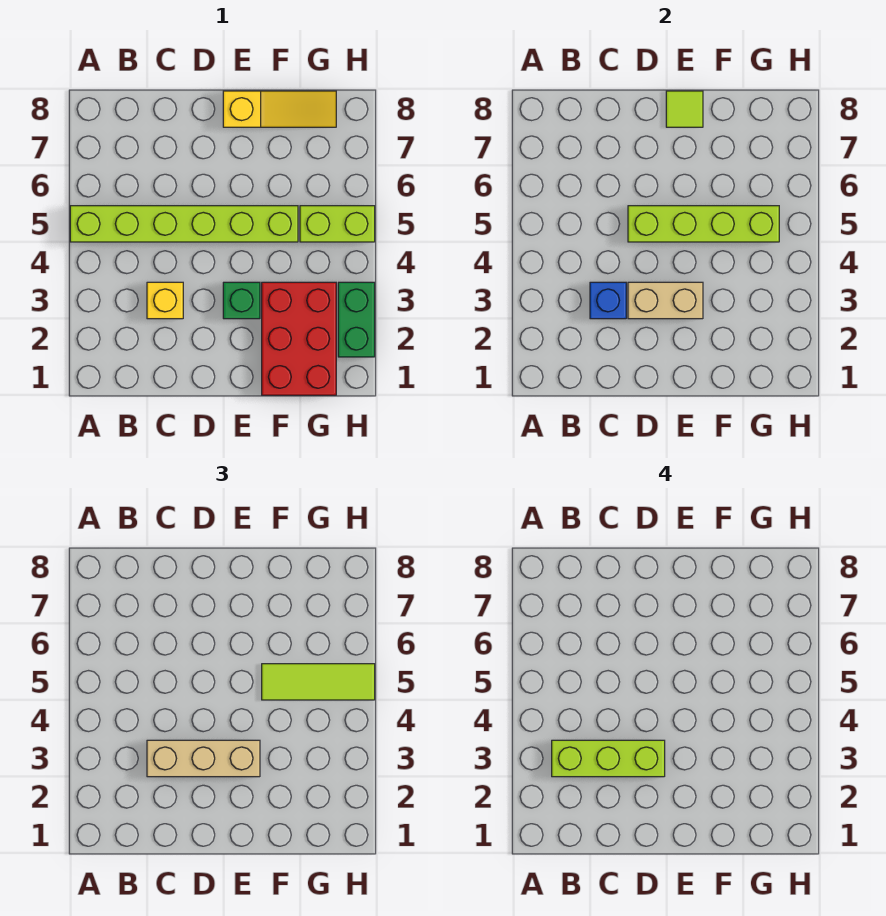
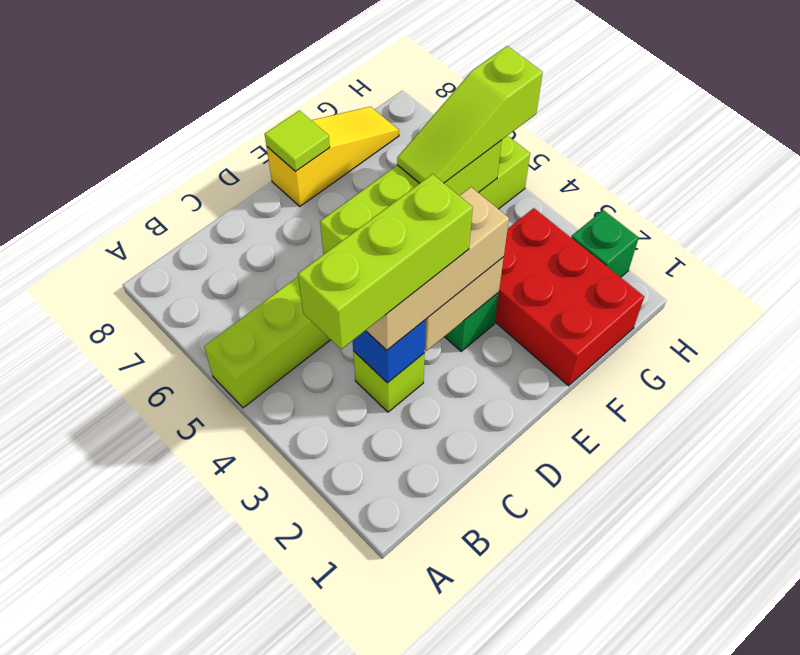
yellow brick C3 level 1 -> lime brick C3 level 1
lime tile F5:H5 level 3 -> lime slope F5:H5 level 3 top H
green brick H2:H3 level 1 -> green brick H2 level 1

